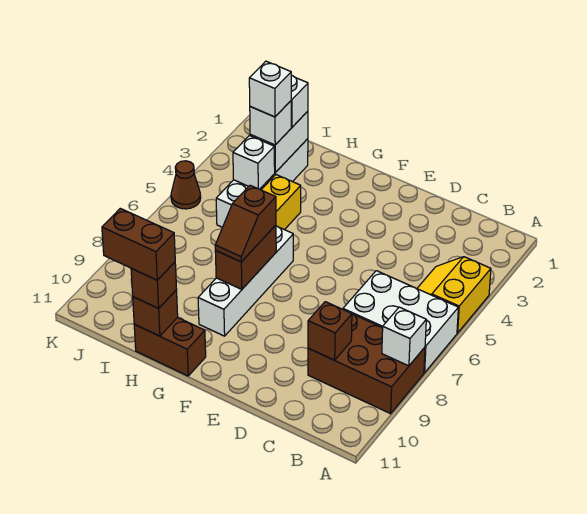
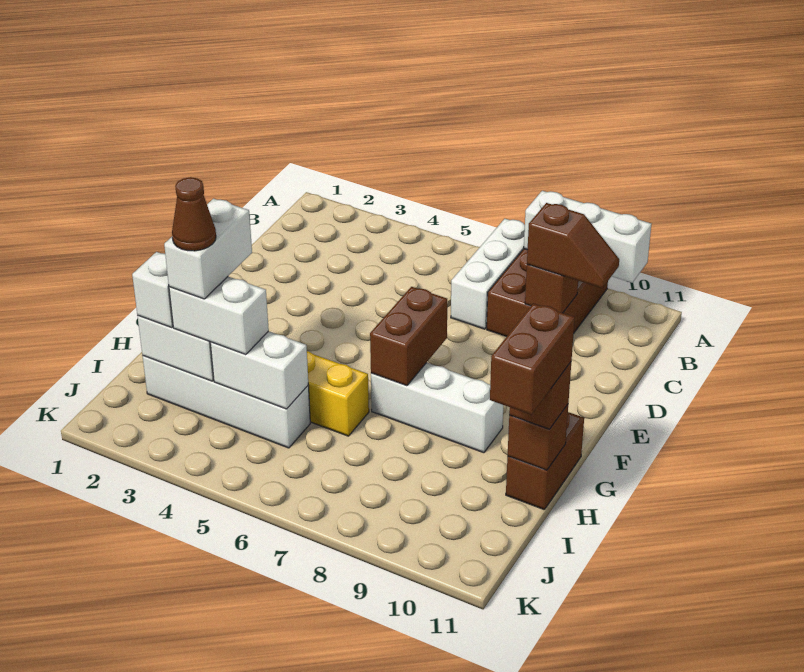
yellow slope A4:B5 level 1 top A -> none
white brick A6:C7 level 1 -> white brick A7:C7 level 1
white brick A8 level 2 -> white brick A8:A10 level 2
white brick G6:G9 level 1 -> white brick G7:G9 level 1
brown brick G7:G8 level 2 -> brown brick F7:G7 level 2
brown slope G7:G8 level 3 top 7 -> brown slope C9:C10 level 3 top 9
white brick I3 level 3 -> white brick I3:I4 level 3
white brick I3 level 4 -> white brick H3:I3 level 4
white brick I4 level 2 -> white brick I4:I5 level 2
brown cone K5 level 1 -> brown cone I3 level 5

